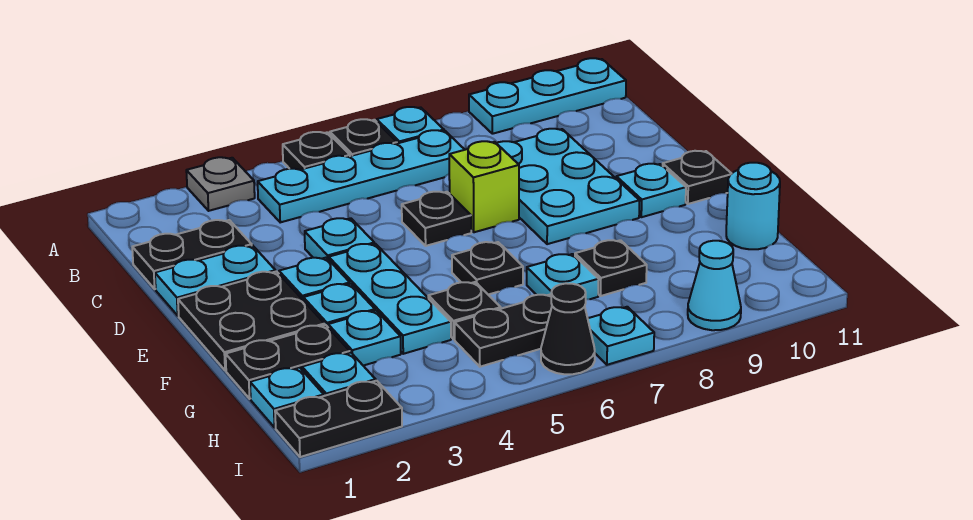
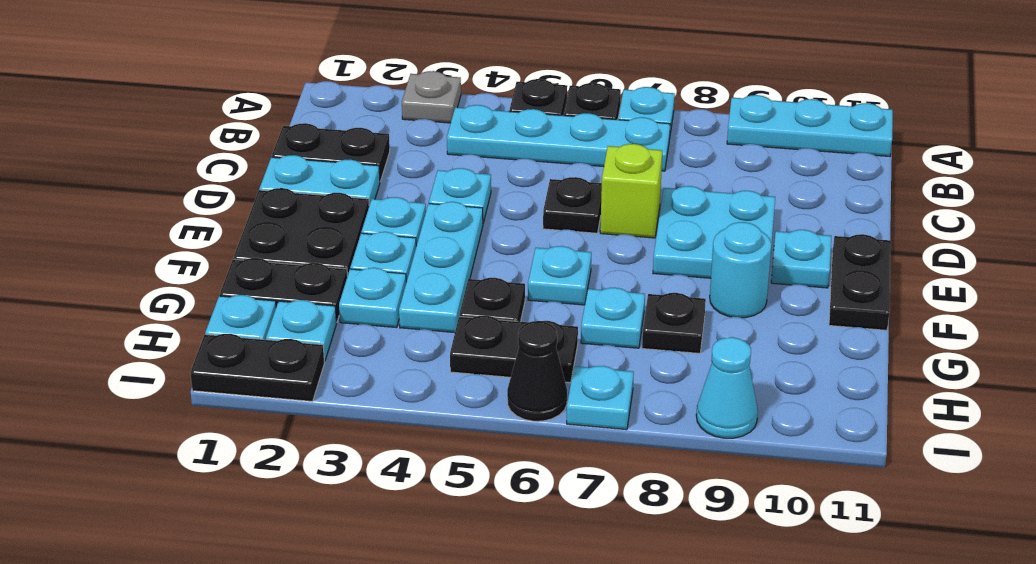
cyan plate C8:E9 level 1 -> cyan plate D8:E9 level 1
black plate E11 level 1 -> black plate E11:F11 level 1
black plate F6 level 1 -> cyan plate F6 level 1
cyan round brick G11 level 1 -> cyan round brick F9 level 1

